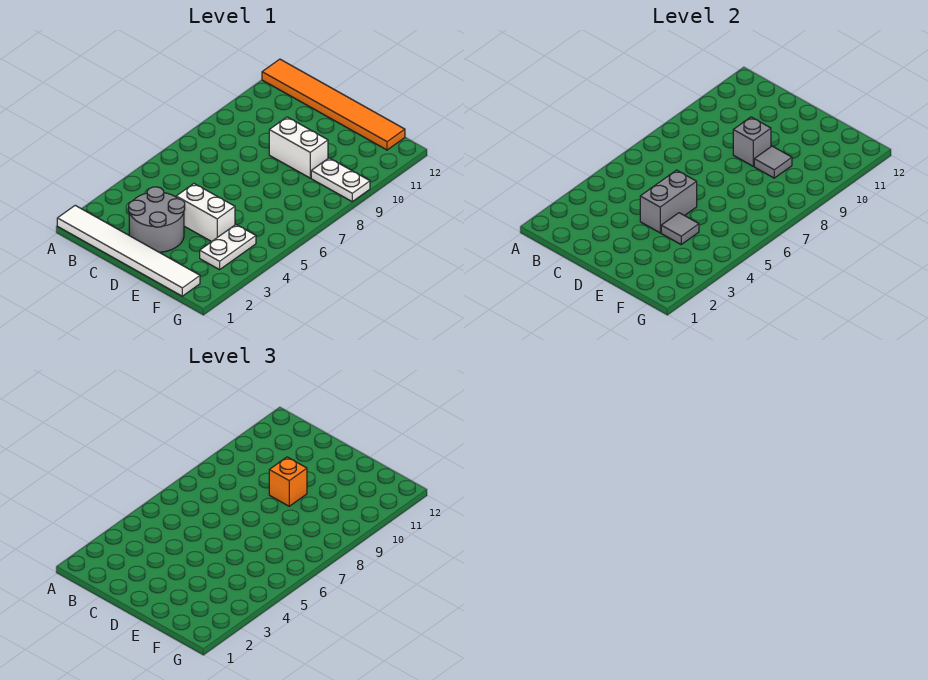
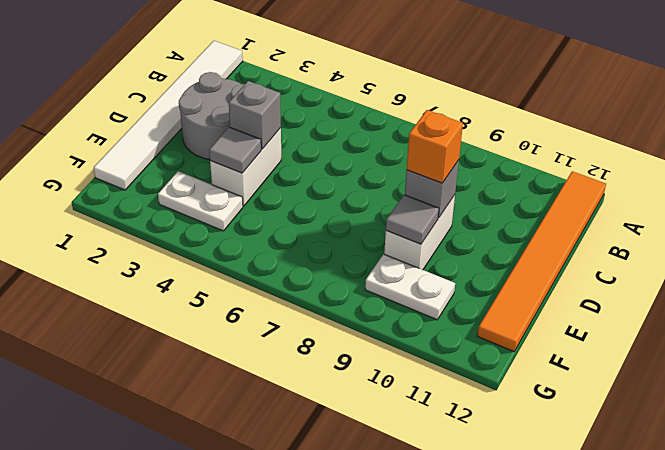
grey brick D4:D5 level 2 -> grey brick D4 level 2
white plate F9:G9 level 1 -> white plate F9:F10 level 1

